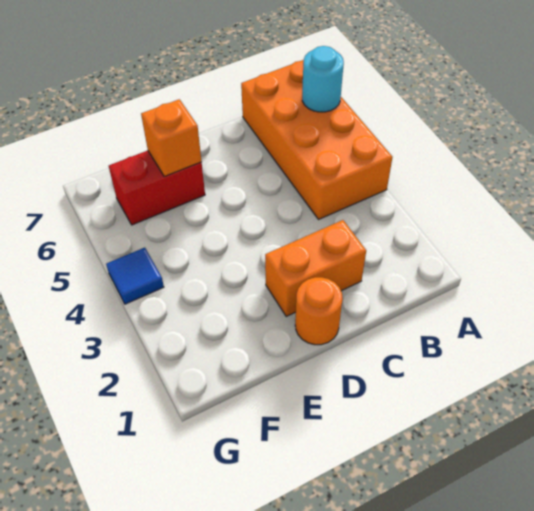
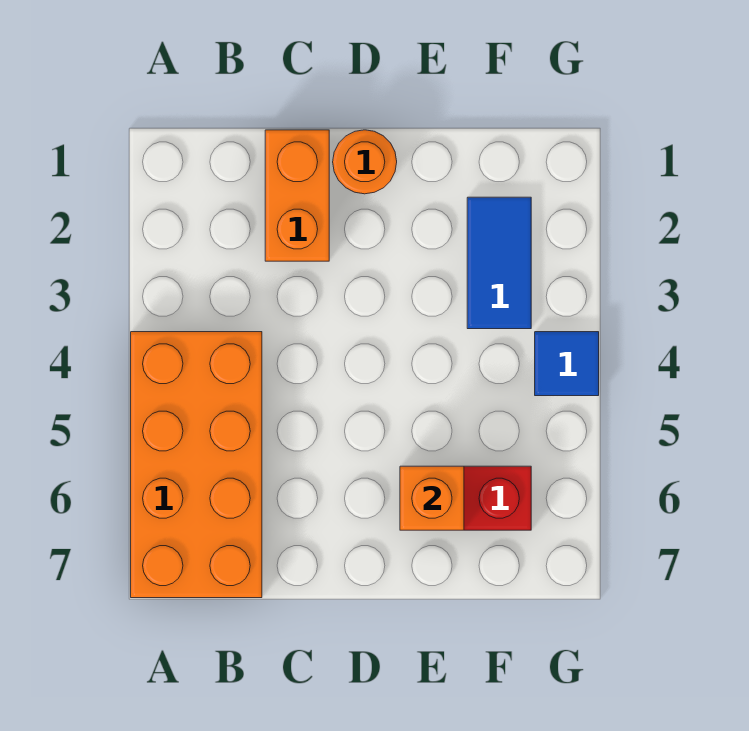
cyan round brick A6 level 2 -> none
orange brick C2:D2 level 1 -> orange brick C1:C2 level 1
none -> blue tile F2:F3 level 1

